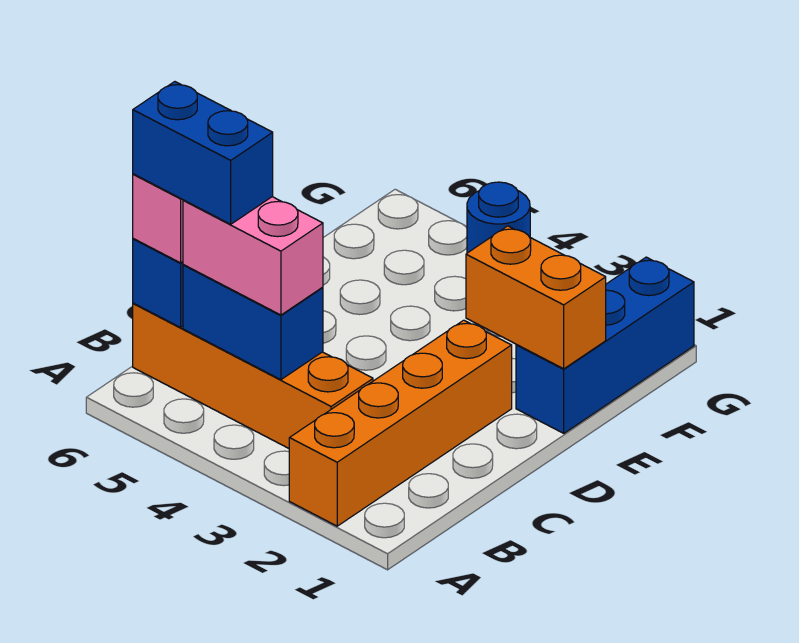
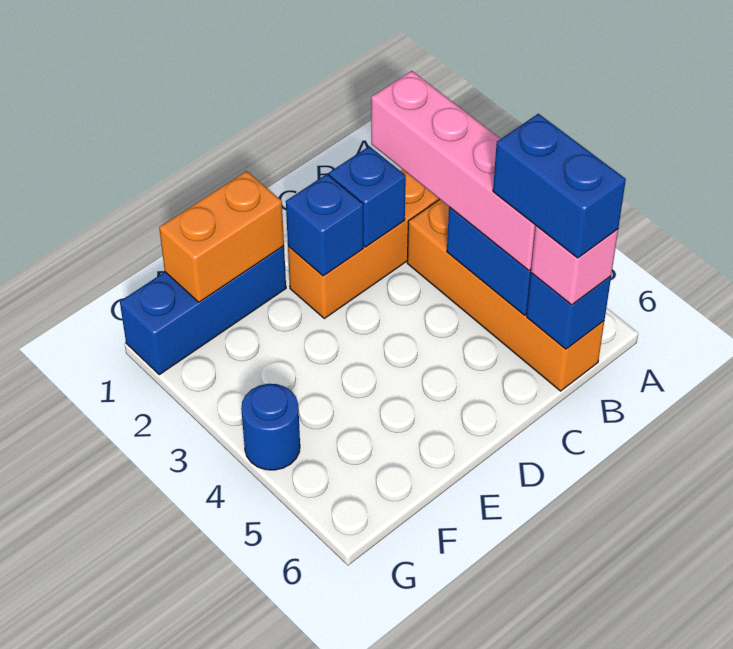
pink brick B4:B5 level 3 -> pink brick B2:B5 level 3
none -> blue brick C2 level 2
none -> blue brick D2 level 2
orange brick E1:E2 level 2 -> orange brick E1:F1 level 2

